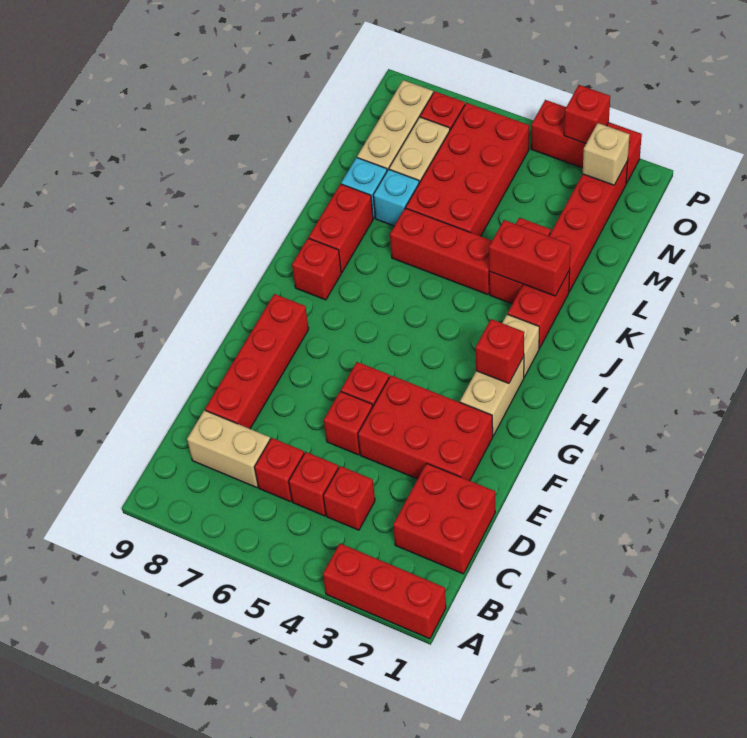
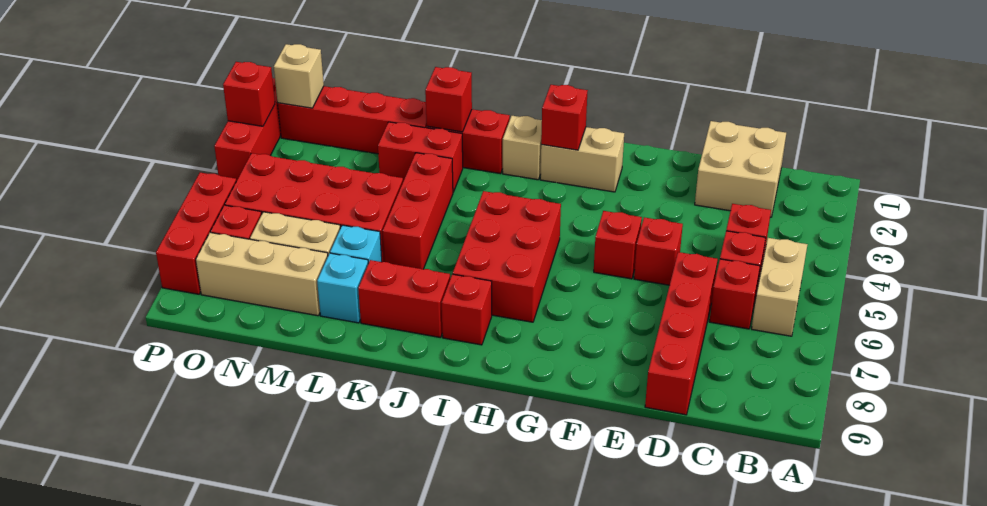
red brick A1:A3 level 1 -> red brick P6:P8 level 1
red brick C1:D2 level 1 -> tan brick C1:D2 level 1
tan brick C7:C8 level 1 -> tan brick B5:B6 level 1
red brick D8:G8 level 1 -> red brick D6:D9 level 1
red brick E2:F4 level 1 -> red brick H5:I7 level 1
red brick K2:K3 level 2 -> red brick K2 level 2

